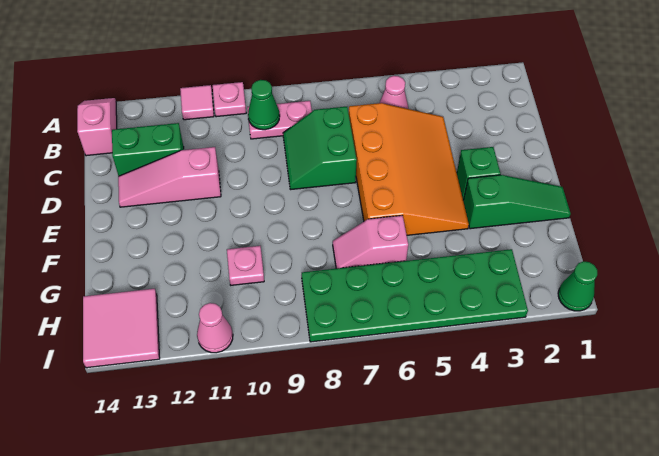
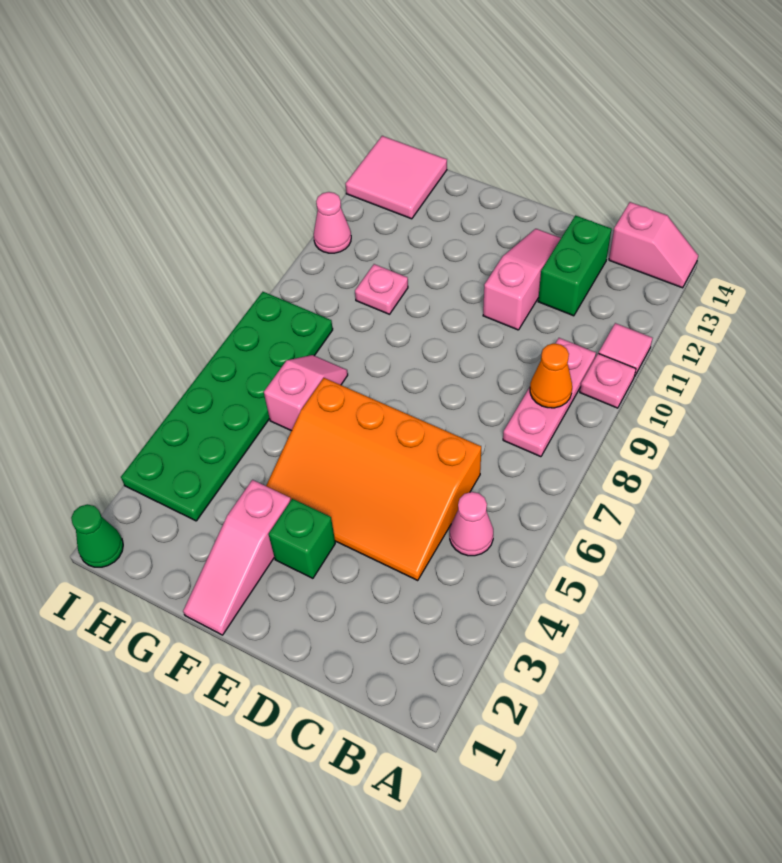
pink plate B8:B9 level 1 -> pink plate B8:B10 level 1
green cone B9 level 2 -> orange cone B9 level 2
green slope C7:D8 level 1 top 7 -> none
green slope F1:F3 level 1 top 3 -> pink slope F1:F3 level 1 top 3

